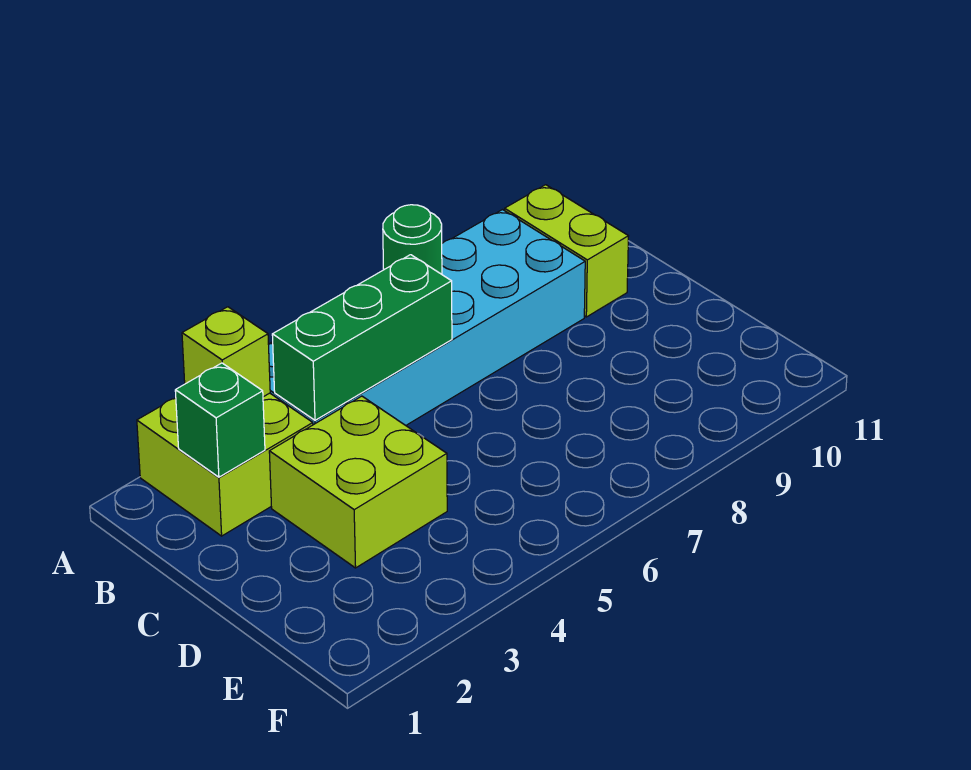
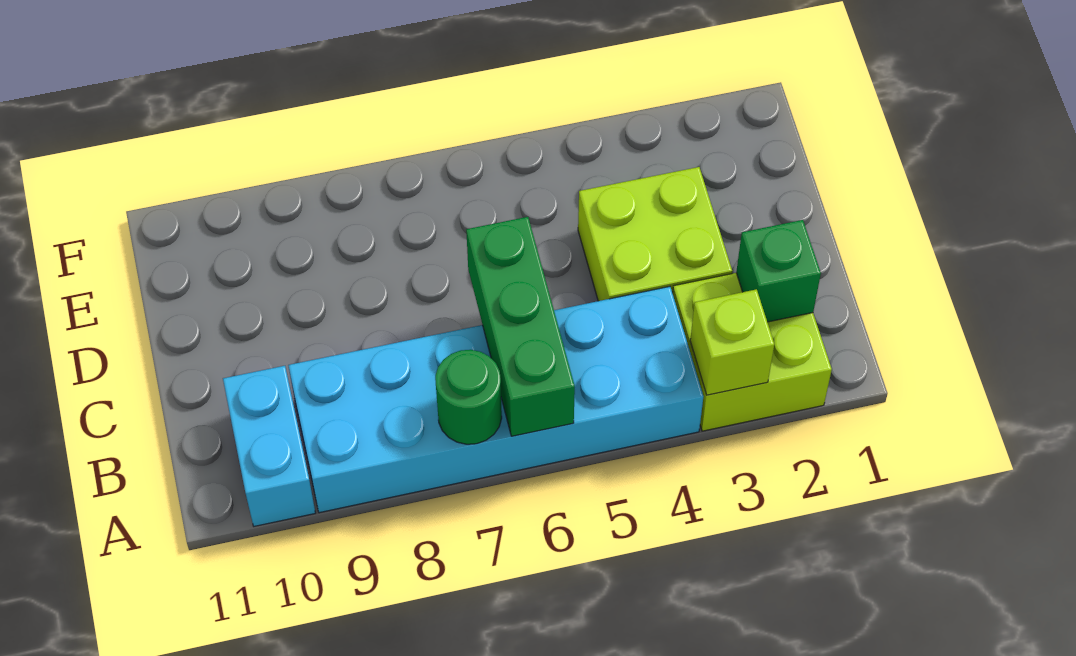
lime brick A10:B10 level 1 -> cyan brick A10:B10 level 1
green brick B4:B6 level 2 -> green brick A6:C6 level 2

